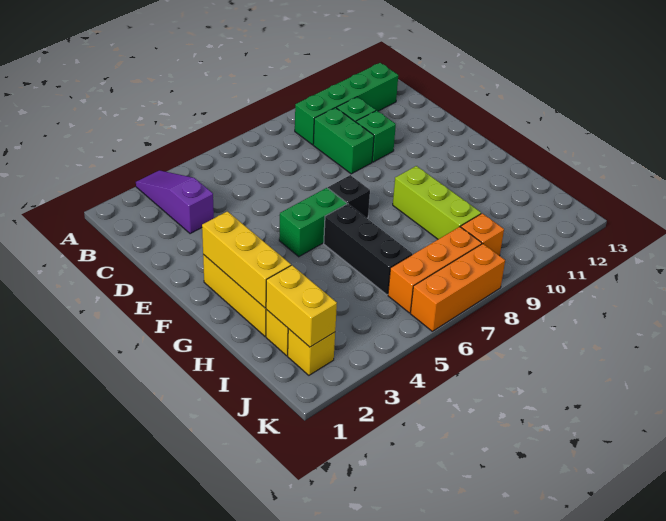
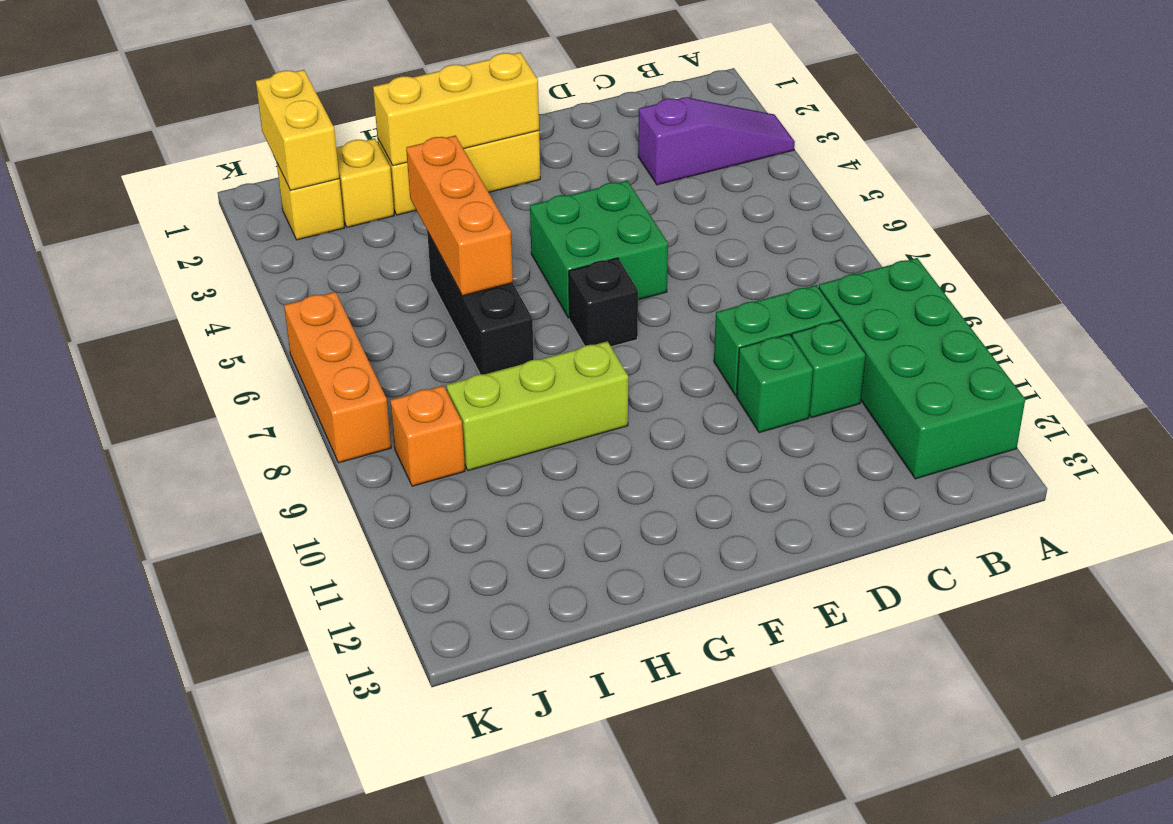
green brick B9:B12 level 1 -> green brick A9:B12 level 1
green brick F5:F6 level 1 -> green brick E5:F6 level 1
black brick G6:I6 level 1 -> black brick H5:H7 level 1
yellow brick I2:J2 level 2 -> yellow brick J1:J2 level 2
orange brick J6:J8 level 1 -> orange brick H4:H6 level 2

